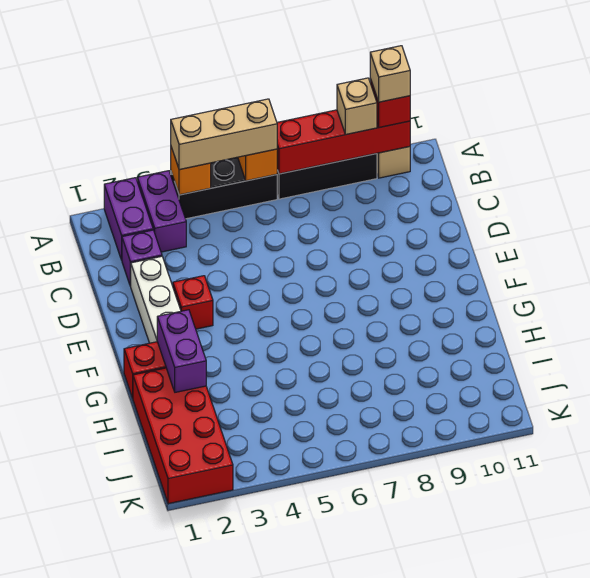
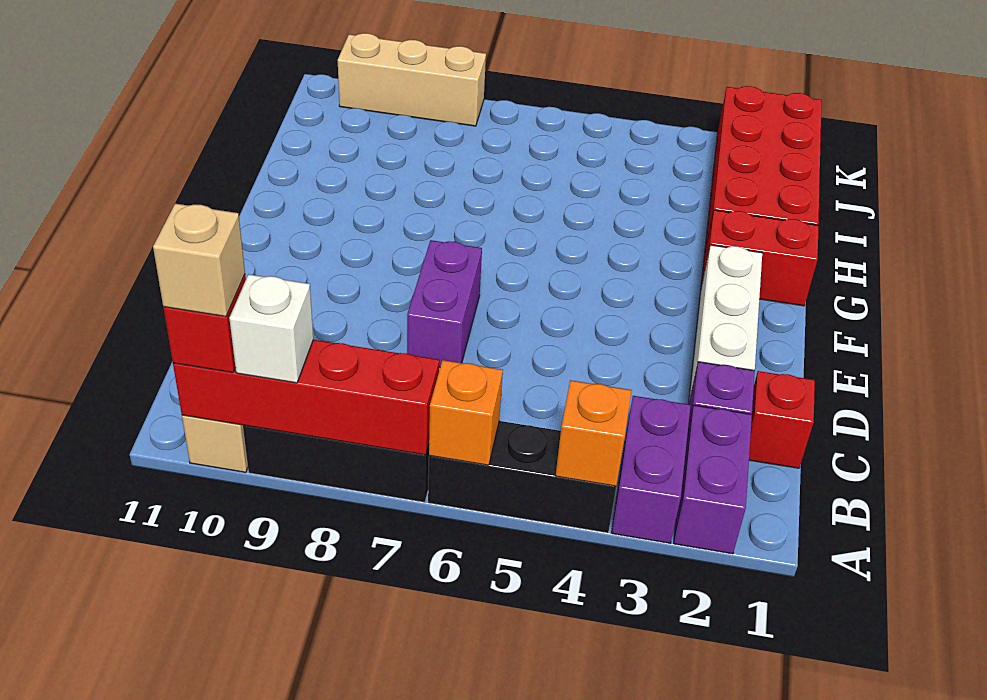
tan brick A4:A6 level 3 -> tan brick K8:K10 level 1
tan brick A9 level 3 -> white brick A9 level 3
red brick E3 level 1 -> red brick C1 level 1
purple brick G2:H2 level 2 -> purple brick D7:E7 level 1

